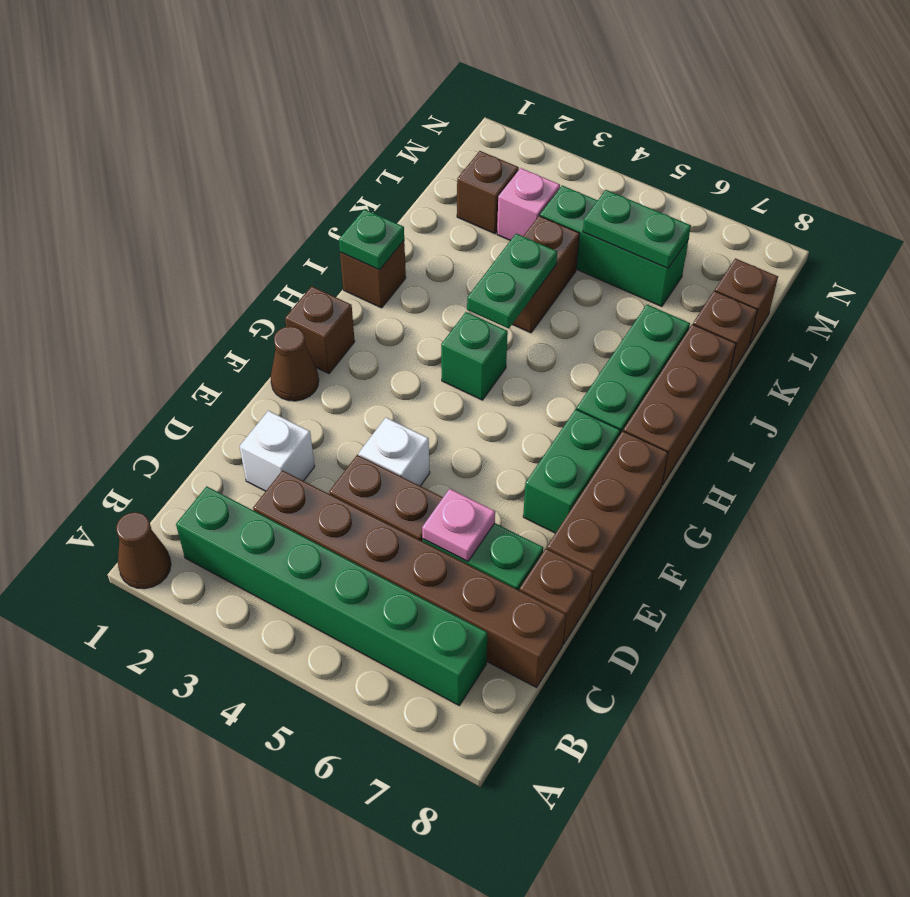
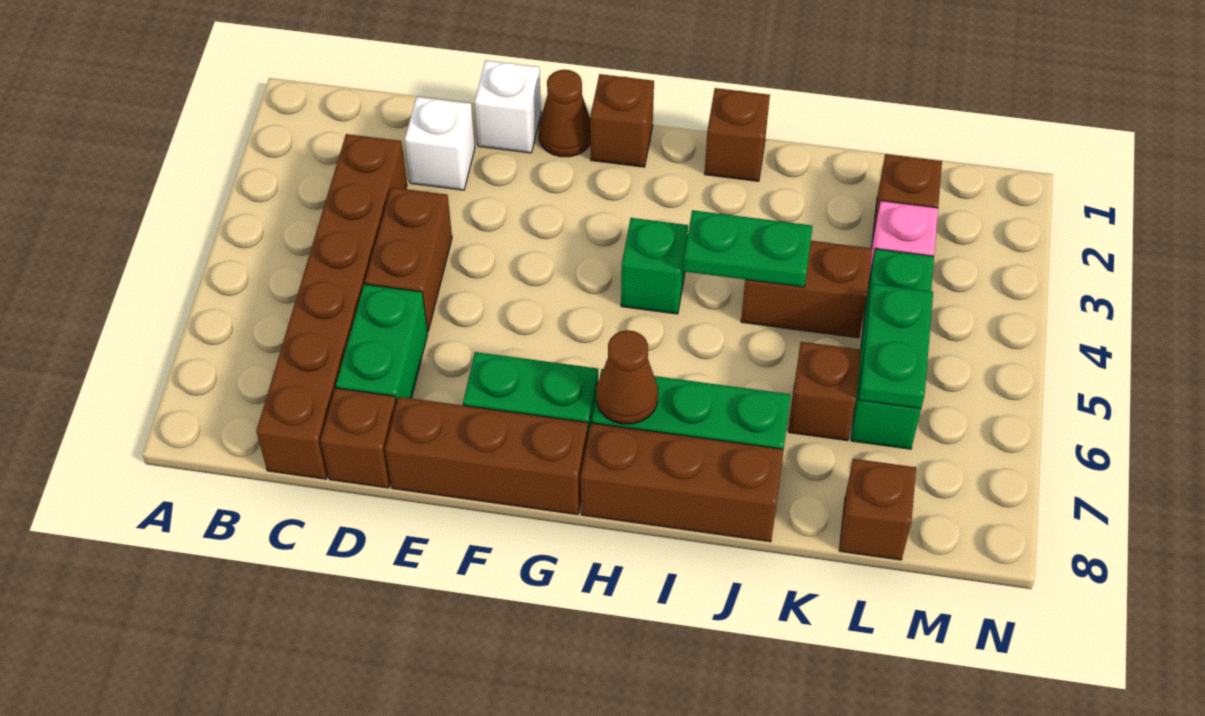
brown cone A1 level 1 -> brown cone H7 level 2
green brick B2:B7 level 1 -> none
pink plate D6 level 2 -> none
white brick E4 level 1 -> white brick E1 level 1
green plate I1 level 2 -> none
brown brick K8 level 1 -> brown brick K6 level 1

